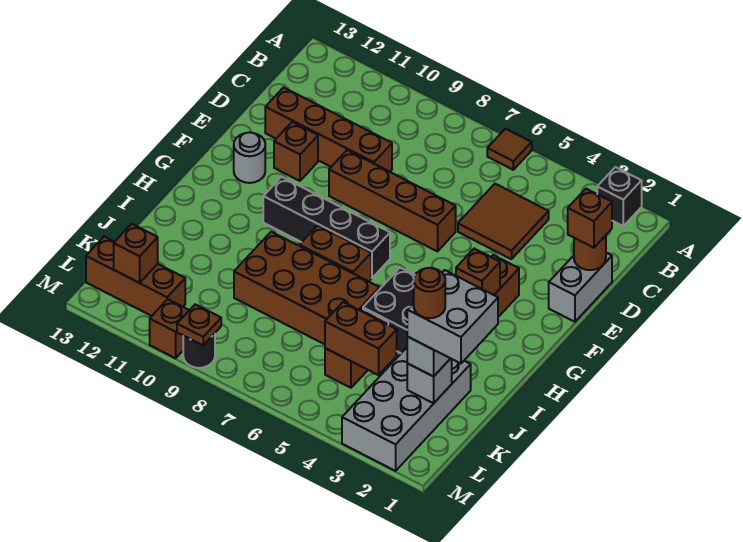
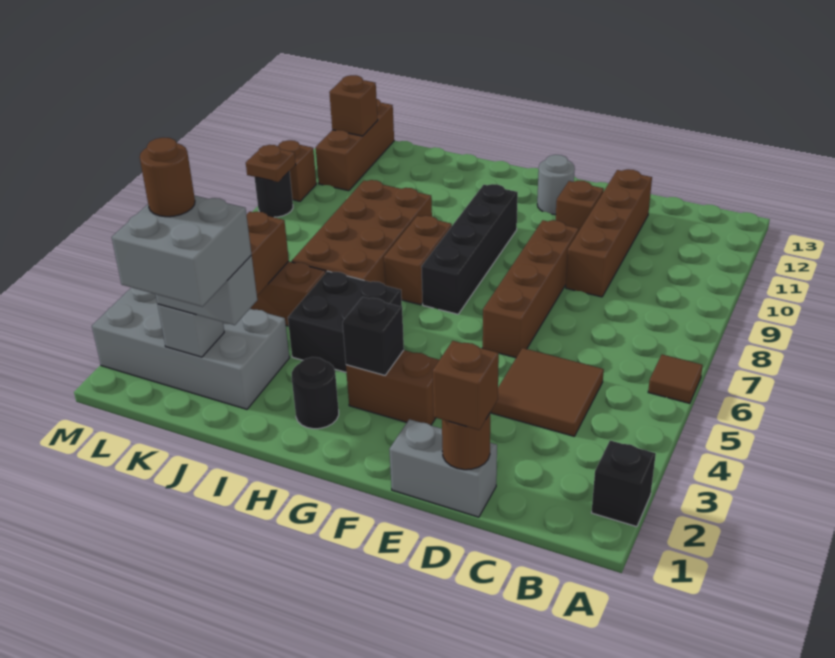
brown brick G3 level 2 -> black brick G3 level 2
none -> black round brick H2 level 1

